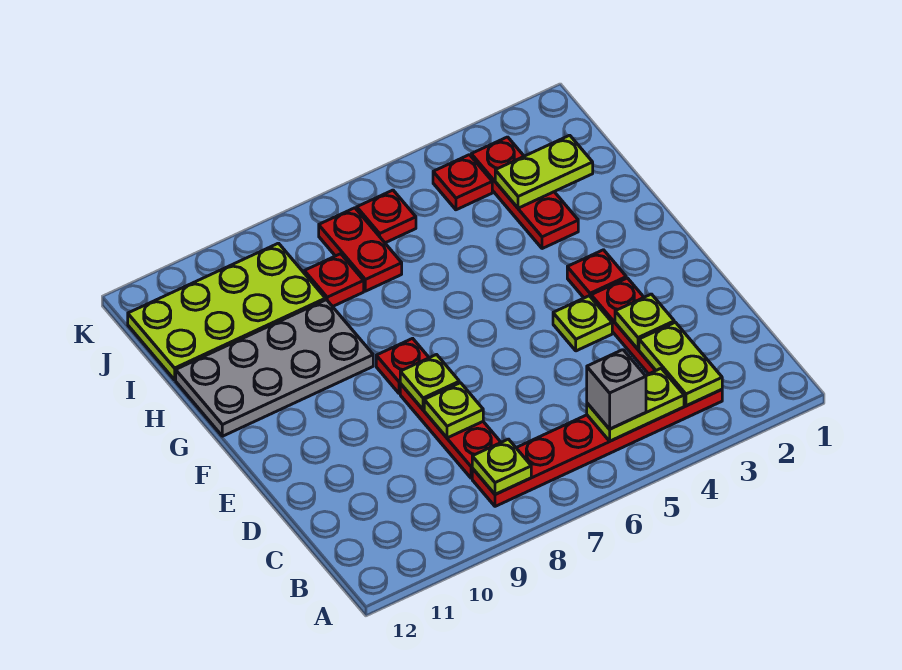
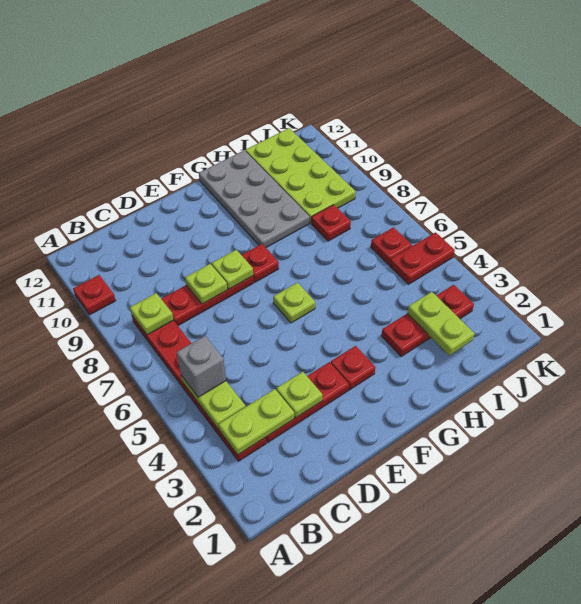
lime plate E4 level 1 -> lime plate F6 level 1
red plate I7:J7 level 1 -> red plate J5:K5 level 1
red plate J4 level 1 -> red plate A10 level 1

